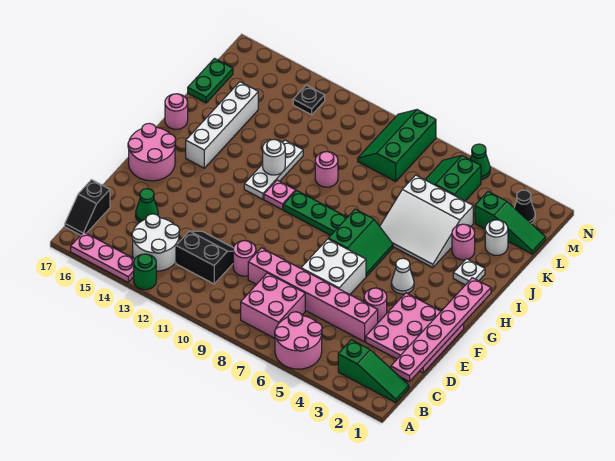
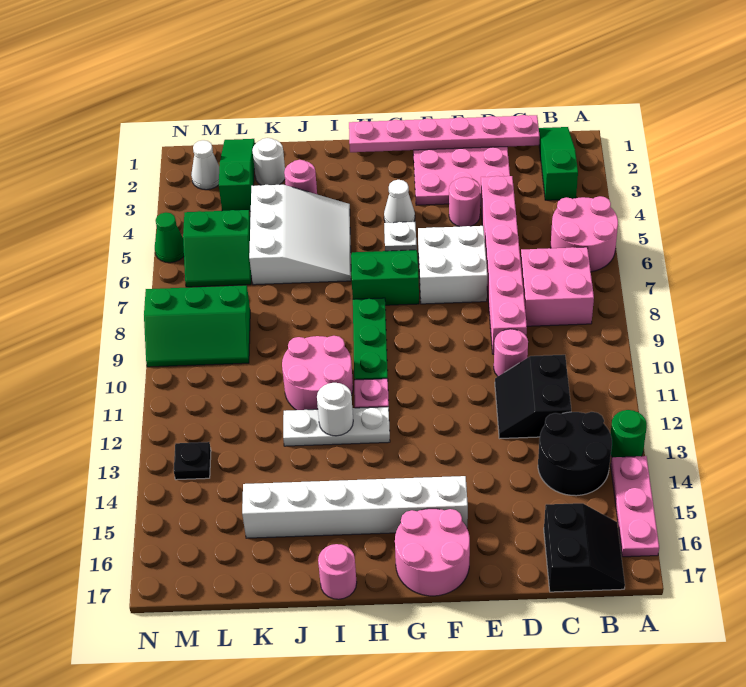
white round brick B13:C14 level 1 -> black round brick B13:C14 level 1
black slope B17:C17 level 1 top C -> black slope B16:C17 level 1 top C
green cone D15 level 1 -> none
white brick H15:K15 level 1 -> white brick F15:K15 level 1
white plate I2 level 1 -> white plate G5 level 1
pink round brick J10 level 1 -> pink round brick I10:J11 level 1
green plate K17:L17 level 1 -> none
black cone M2 level 1 -> white cone M2 level 1

